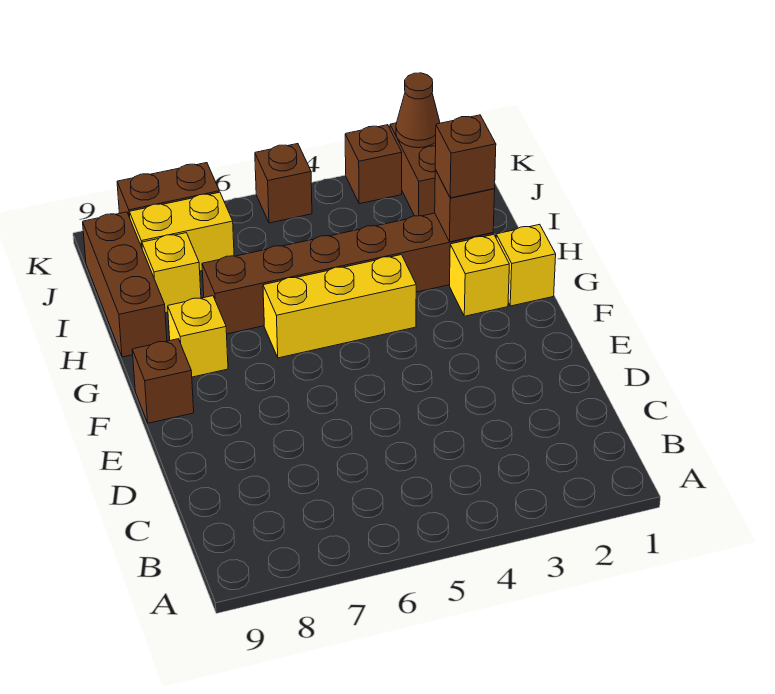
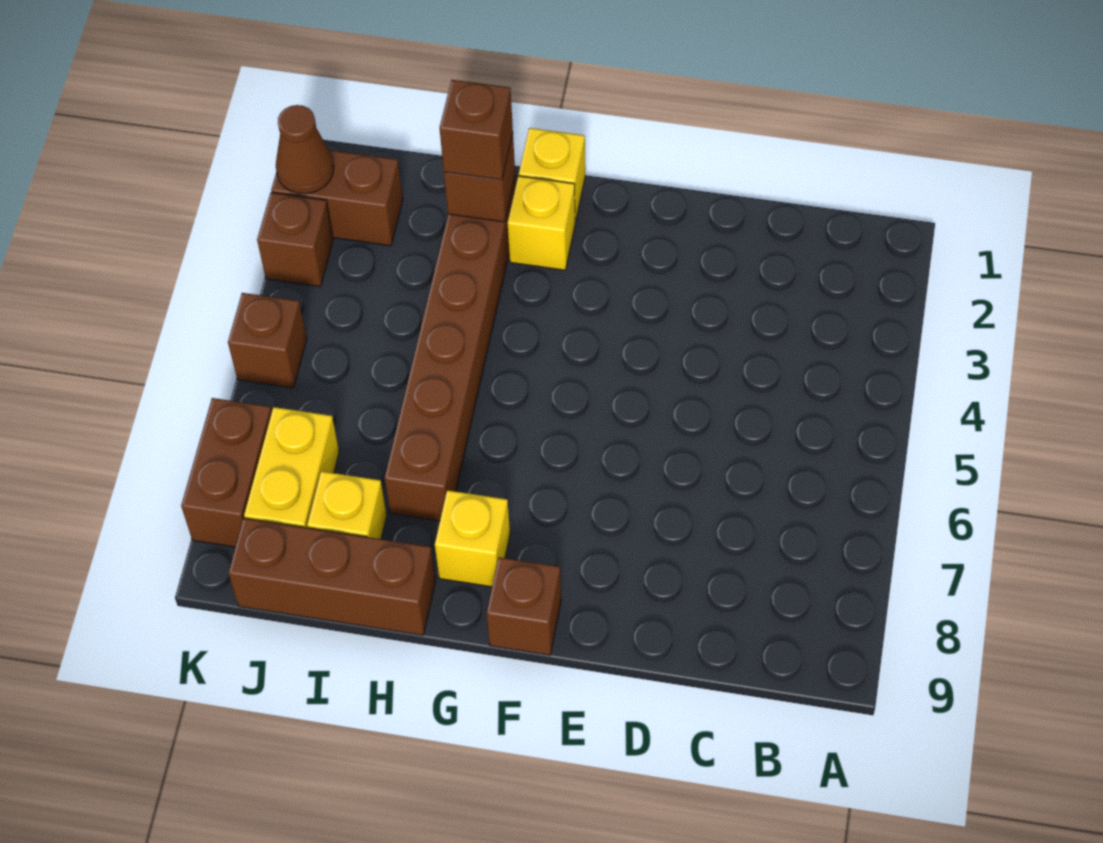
yellow brick G4:G6 level 1 -> none

